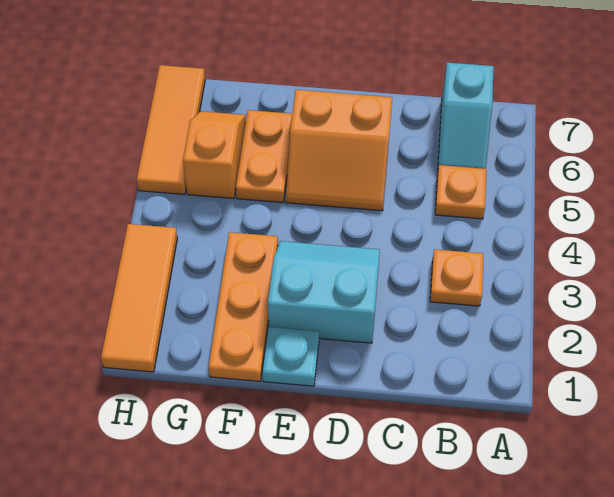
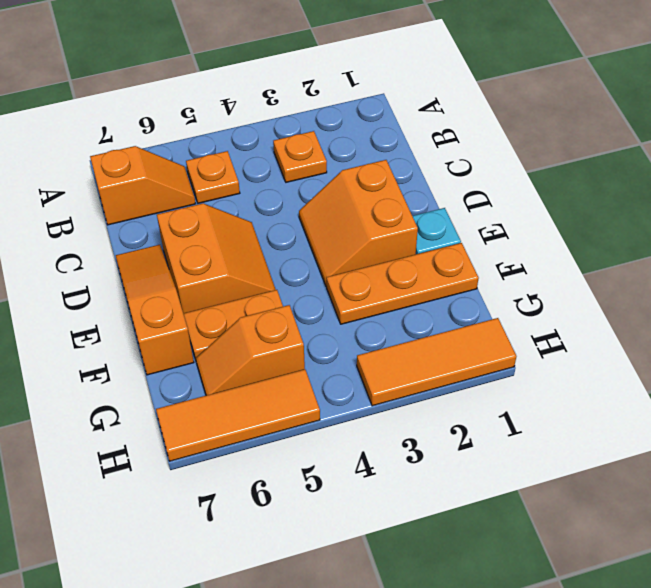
cyan slope B6:B7 level 1 top 7 -> orange slope B6:B7 level 1 top 7
cyan slope D2:E3 level 1 top 2 -> orange slope D2:E3 level 1 top 2
none -> orange slope D7:F7 level 1 top F

